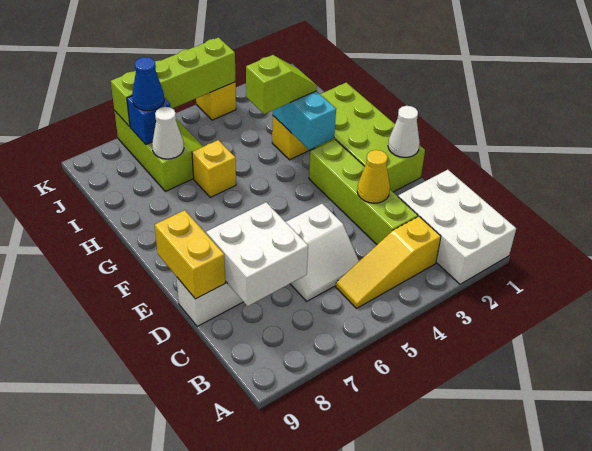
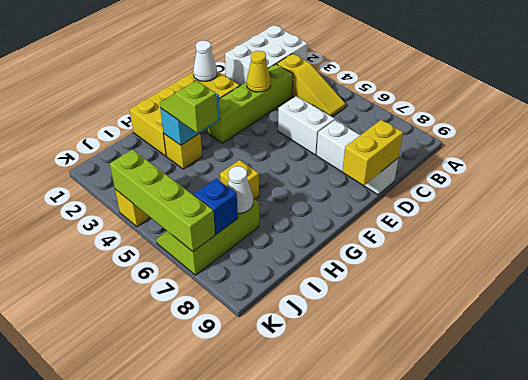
white brick C7:D8 level 2 -> none
lime brick E1:H2 level 1 -> yellow brick E1:H2 level 1
blue cone J7 level 3 -> none

